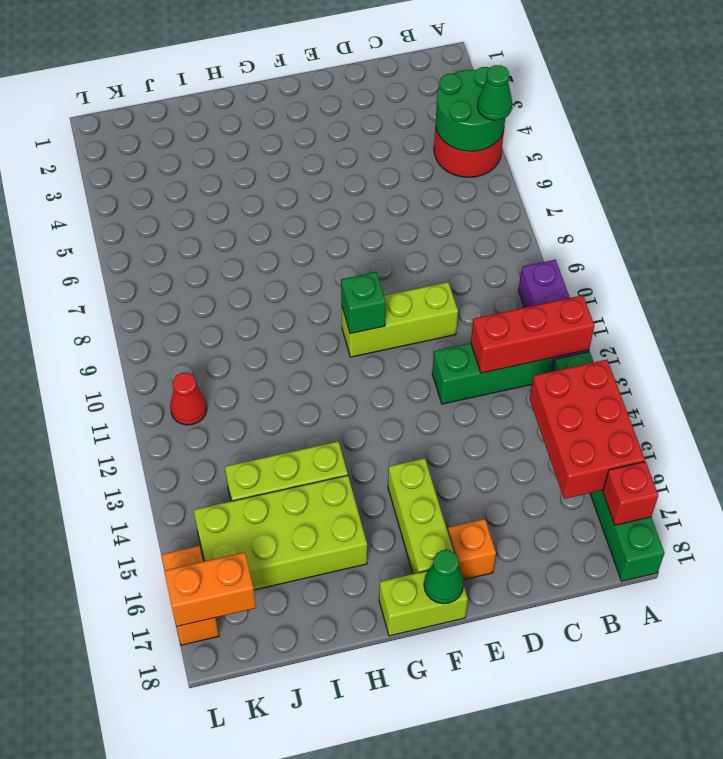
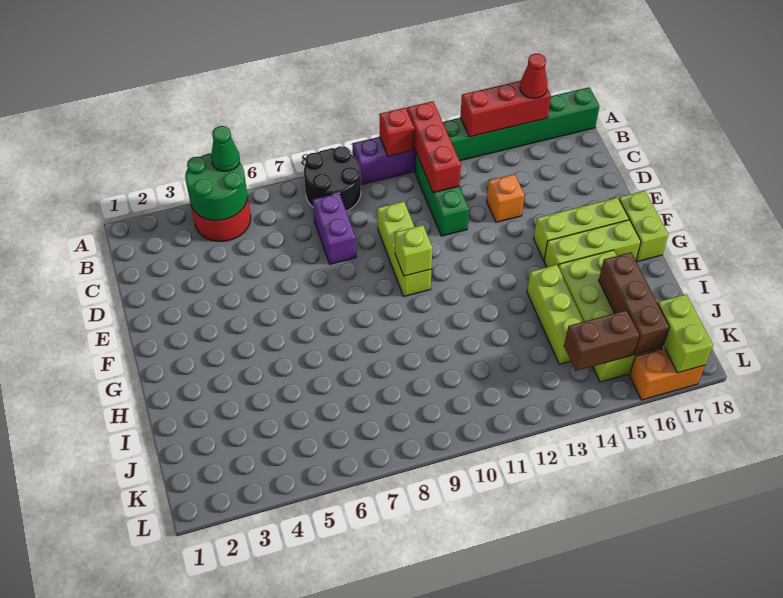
none -> black round brick A8:B9 level 1
red brick A14:B16 level 2 -> red brick A14:A16 level 2
red brick A17 level 2 -> red brick A11 level 2
none -> purple brick C8:D8 level 1
orange brick E17 level 1 -> orange brick D14 level 1
green brick F10 level 2 -> lime brick F10 level 2
green cone F18 level 2 -> none
none -> lime brick G15:G17 level 1
none -> brown brick I16:K16 level 2
red cone K11 level 1 -> red cone A16 level 3
none -> brown brick K14:K15 level 2
orange brick K17:L17 level 2 -> lime brick K17:L17 level 2

